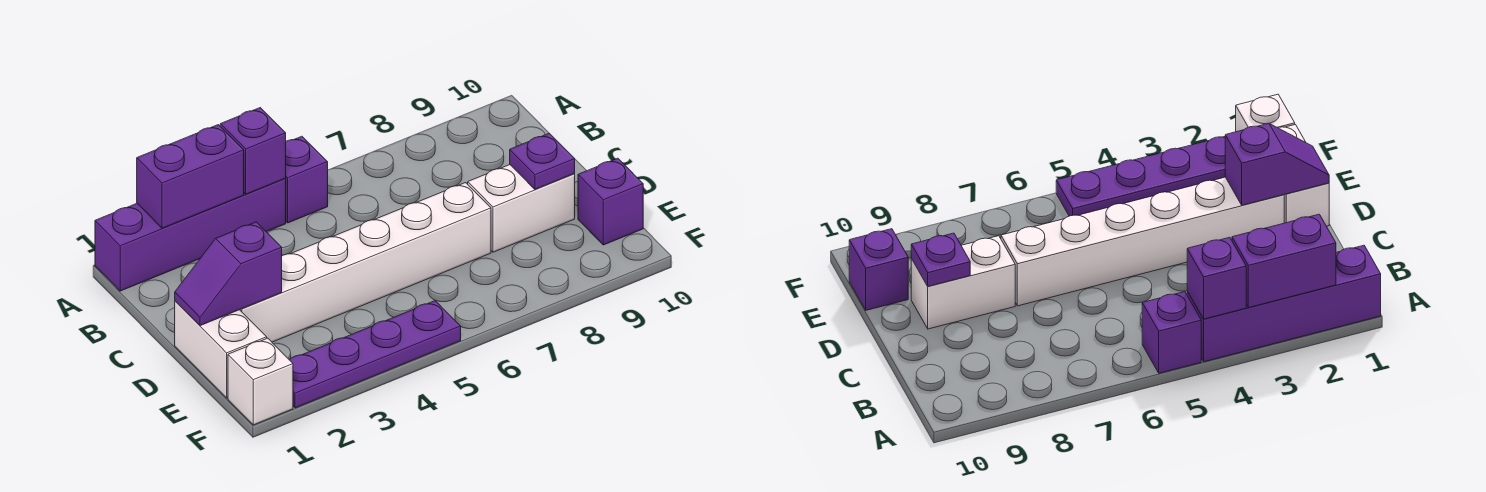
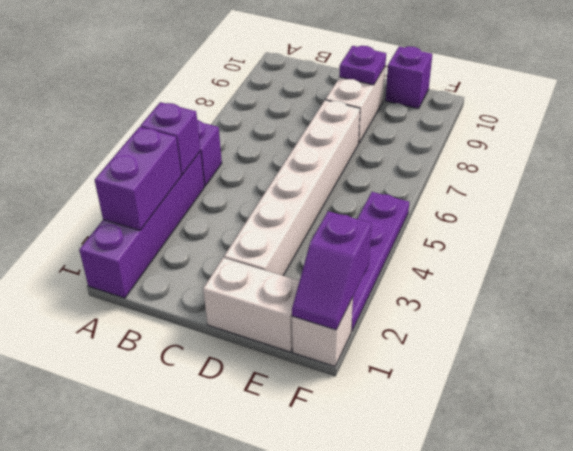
purple slope D1:D2 level 2 top 2 -> purple slope F1:F2 level 2 top 2

